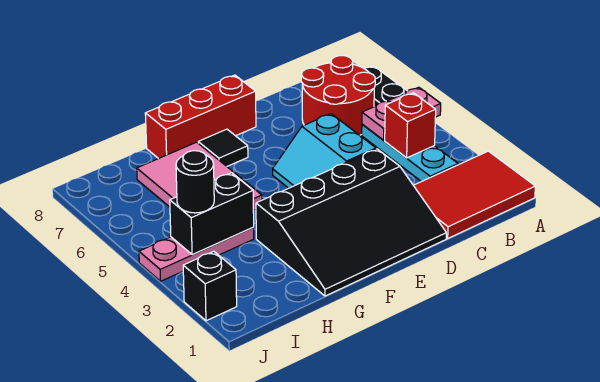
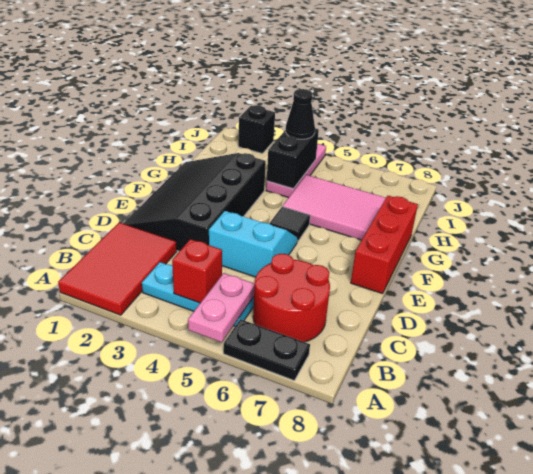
black tile F7 level 1 -> black tile F5 level 1
black round brick I4 level 3 -> black cone I4 level 3

